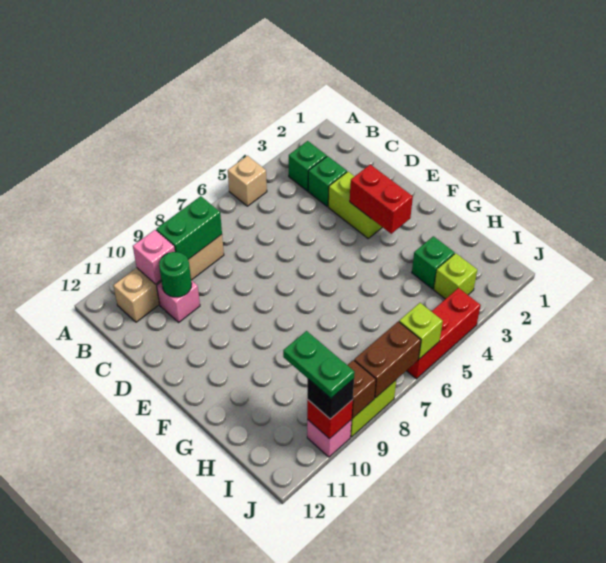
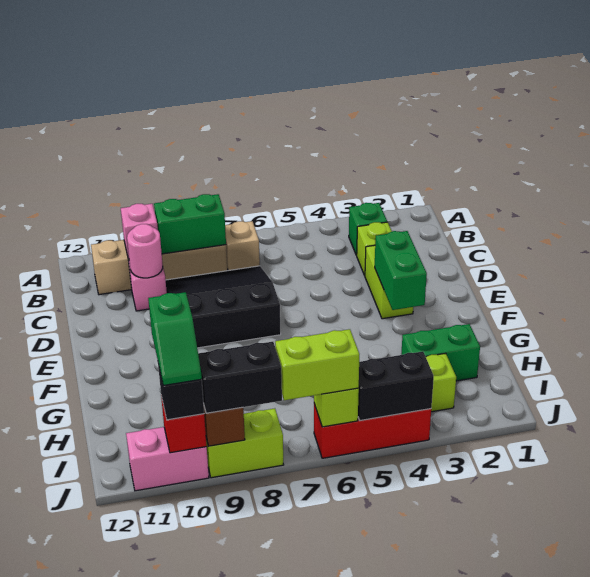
tan brick A5 level 1 -> tan brick B7 level 1
green brick C3 level 1 -> lime brick C3 level 1
none -> black slope C7:E9 level 1 top E
green round brick C10 level 2 -> pink round brick C10 level 2
red brick E3:F3 level 2 -> green brick E3:F3 level 2
green brick H3 level 1 -> green brick H2:H3 level 1
green plate I10:J10 level 4 -> green slope I10:J10 level 4 top I
none -> black brick J4:J5 level 2
none -> lime brick J6:J7 level 3
brown brick J7:J8 level 2 -> none
none -> black brick J8:J9 level 3
pink brick J10 level 1 -> pink brick J10:J11 level 1

